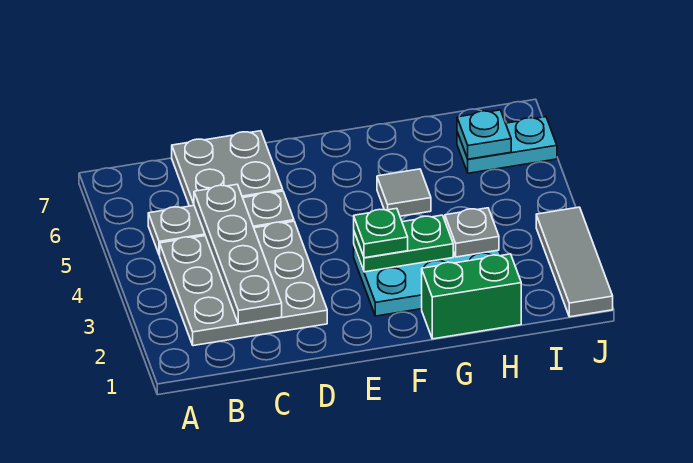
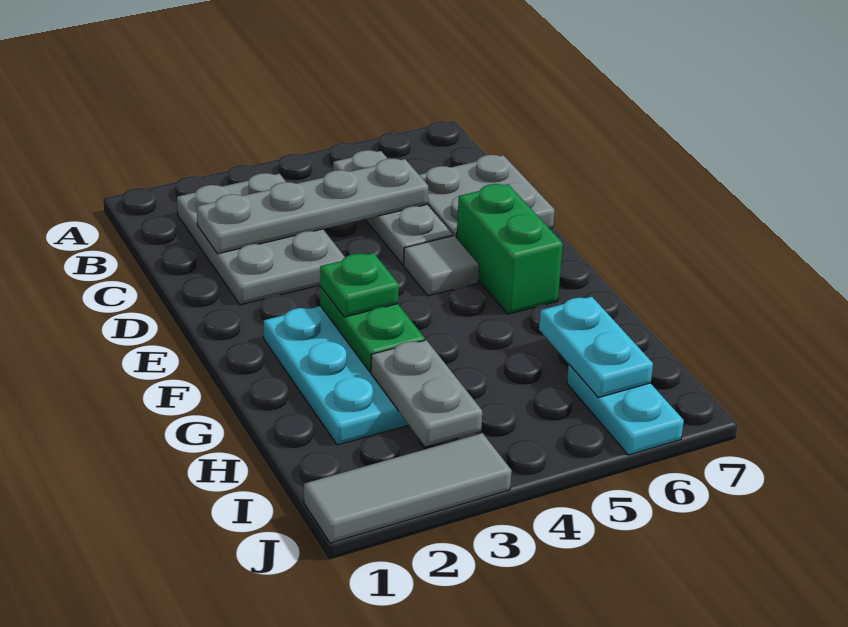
grey plate B2:D4 level 1 -> grey plate B2:D3 level 1
green brick G1:H1 level 1 -> green brick E6:F6 level 1
grey tile G5 level 1 -> grey tile E5 level 1
grey plate H3 level 2 -> grey plate H3:I3 level 2
cyan plate I6 level 2 -> cyan plate H6:I6 level 2

